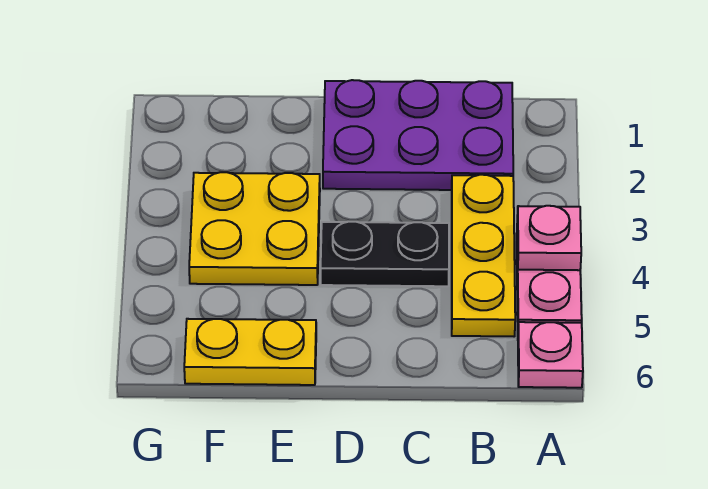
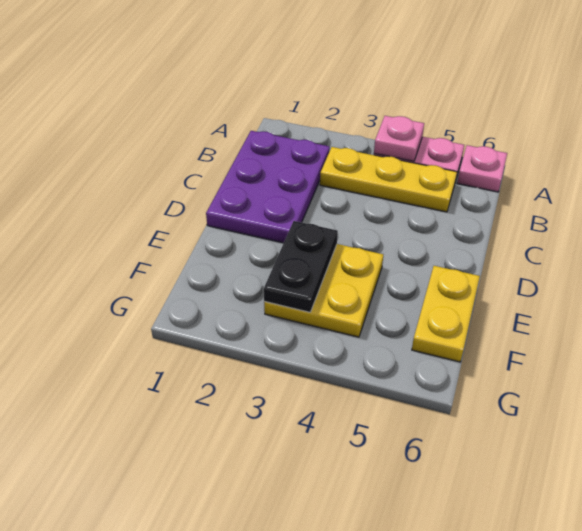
black plate C4:D4 level 1 -> black plate E3:F3 level 2

